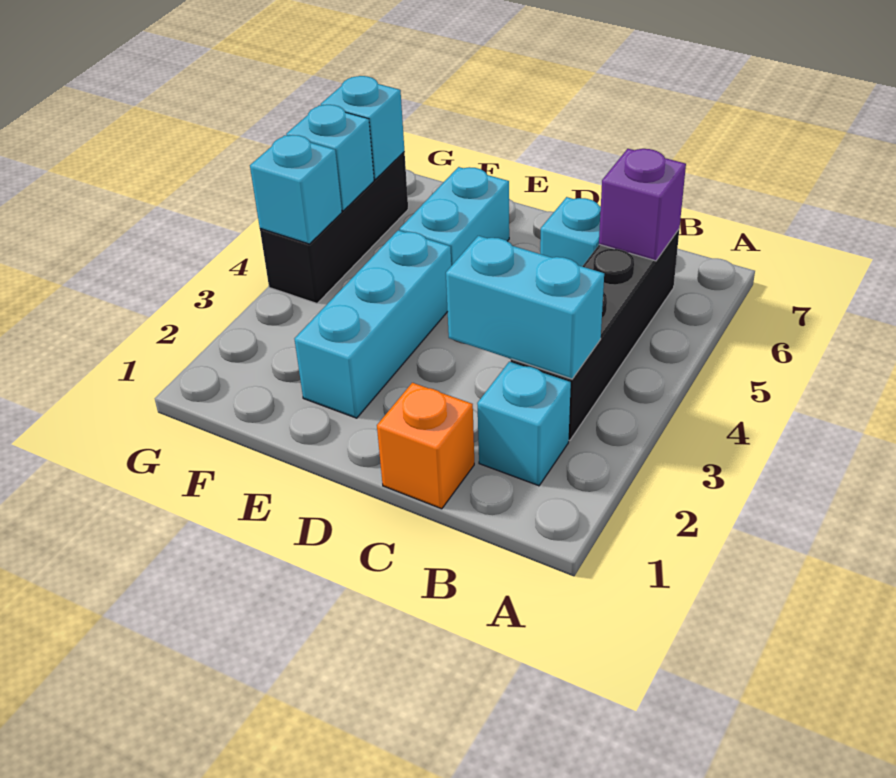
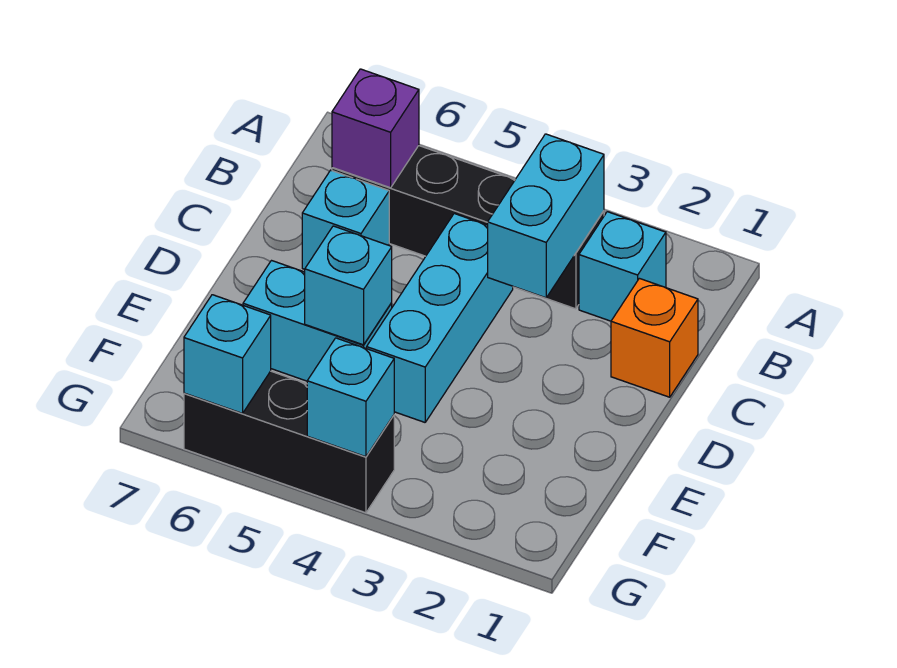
cyan brick E2:E4 level 1 -> cyan brick C4:E4 level 1
cyan brick G5 level 2 -> cyan brick E5 level 2

